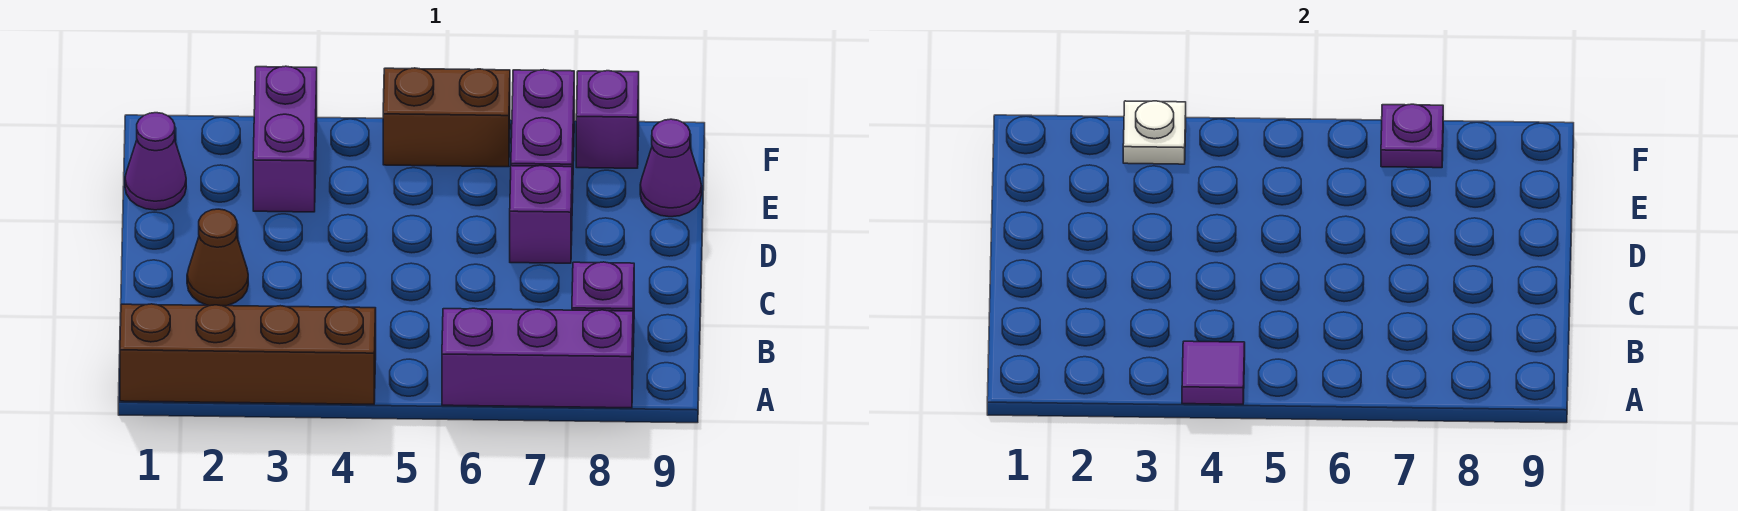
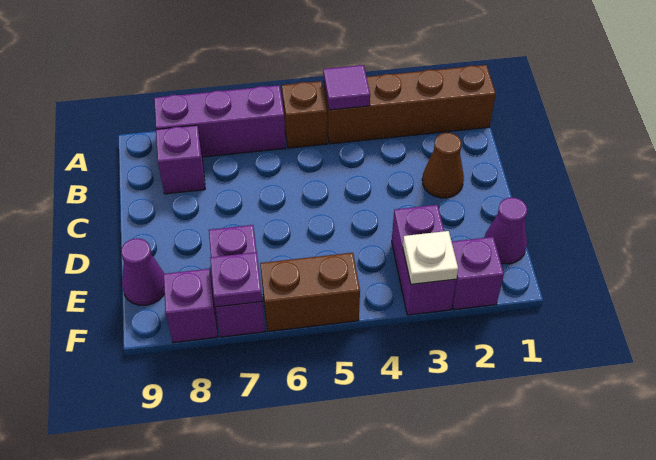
none -> brown brick A5 level 1
purple brick D7 level 1 -> purple brick F2 level 1

